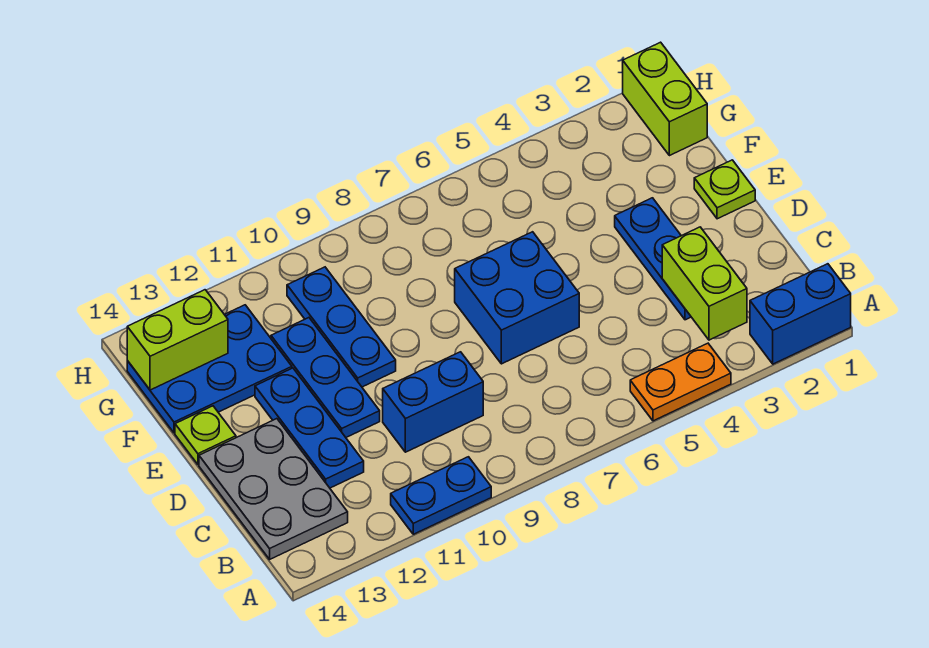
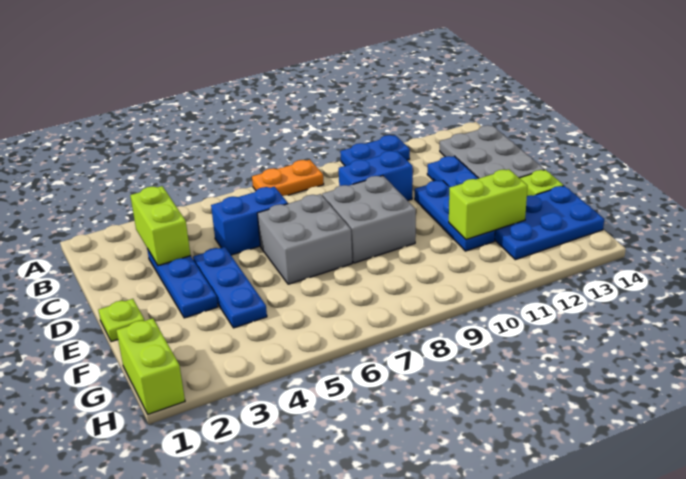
blue brick A1:A2 level 1 -> blue brick C5:C6 level 1
orange plate A4:A5 level 1 -> orange plate A7:A8 level 1
blue brick D6:E7 level 1 -> grey brick D6:E7 level 1
none -> grey brick D8:E9 level 1
blue plate E10:G10 level 1 -> blue plate D4:F4 level 1
lime brick G13:G14 level 2 -> lime brick F11:F12 level 2

